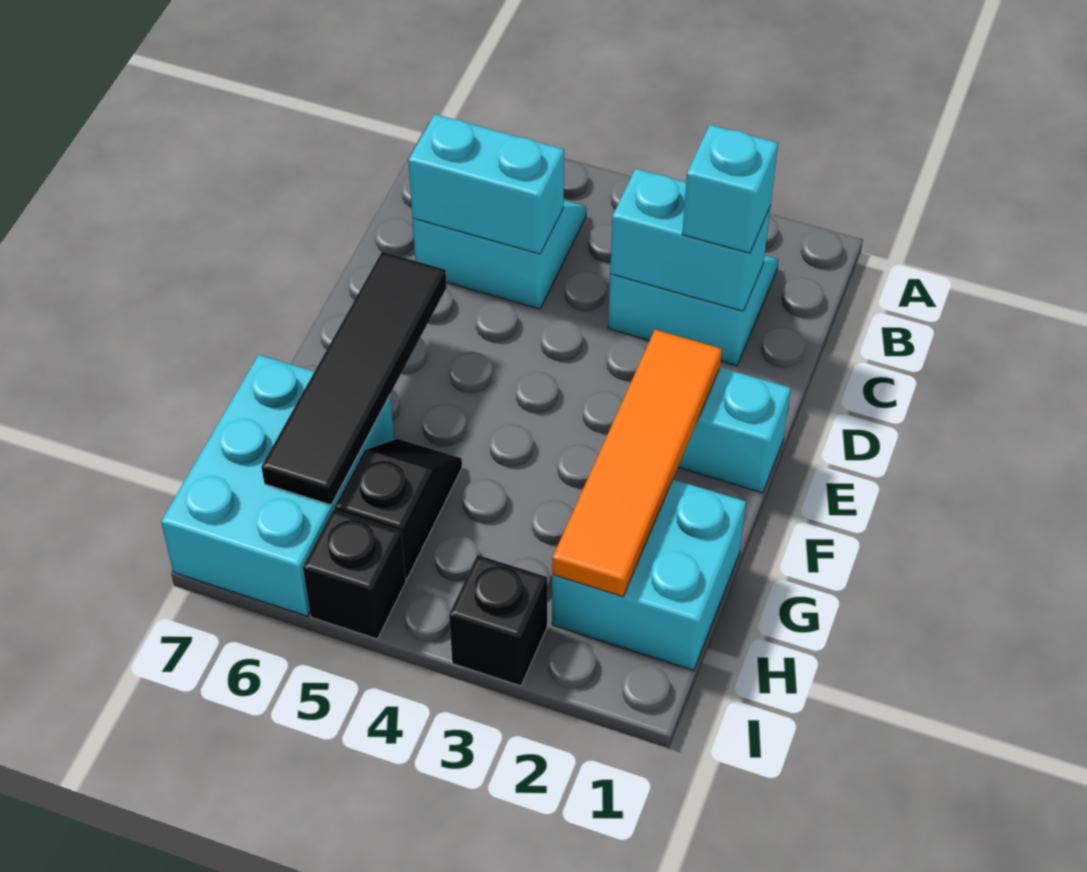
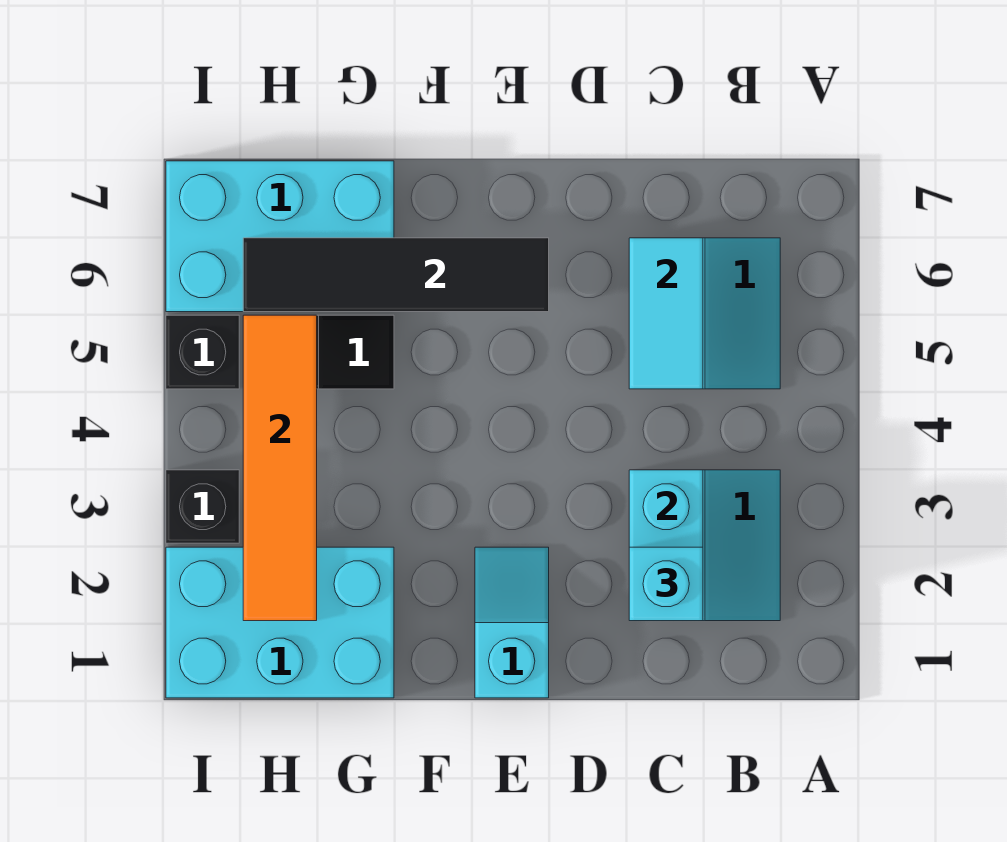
cyan brick C5:C6 level 2 -> cyan tile C5:C6 level 2
orange tile E2:H2 level 2 -> orange tile H2:H5 level 2
cyan brick G1:H2 level 1 -> cyan brick G1:I2 level 1

